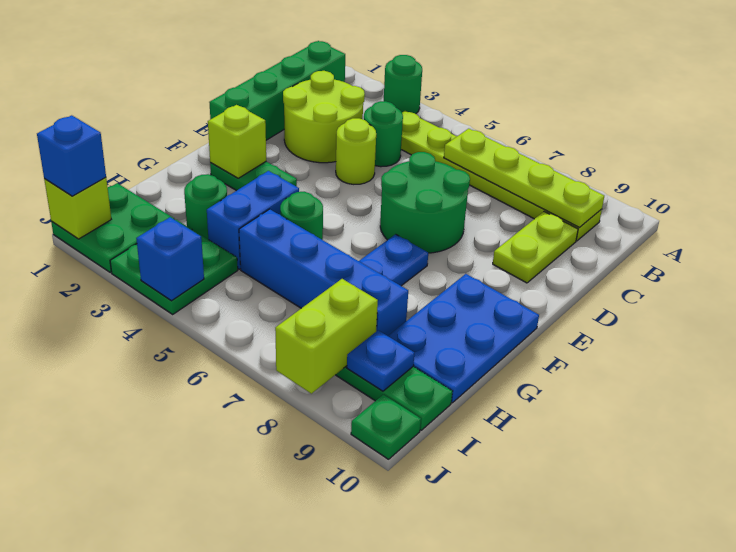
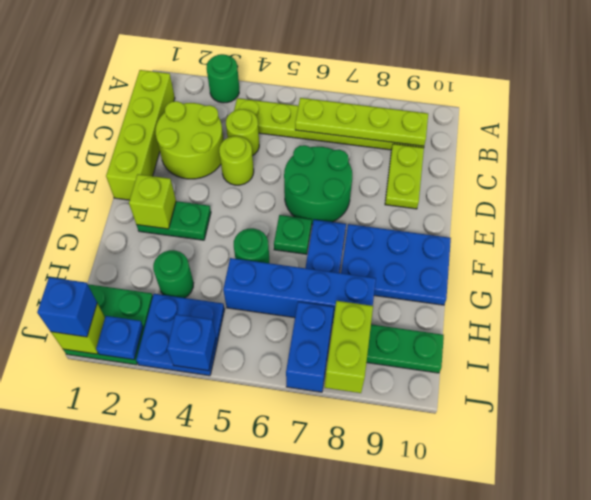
green brick B1:E1 level 1 -> lime brick B1:E1 level 1
green round brick C4 level 1 -> lime round brick C4 level 1
blue plate F9:H10 level 1 -> blue plate F8:G10 level 1
blue brick G4:H4 level 1 -> blue brick I7:J7 level 1
green plate I3:J4 level 1 -> blue plate I3:J4 level 1
blue plate I9 level 2 -> blue plate J2 level 2
green plate J10 level 1 -> green plate F6 level 1

